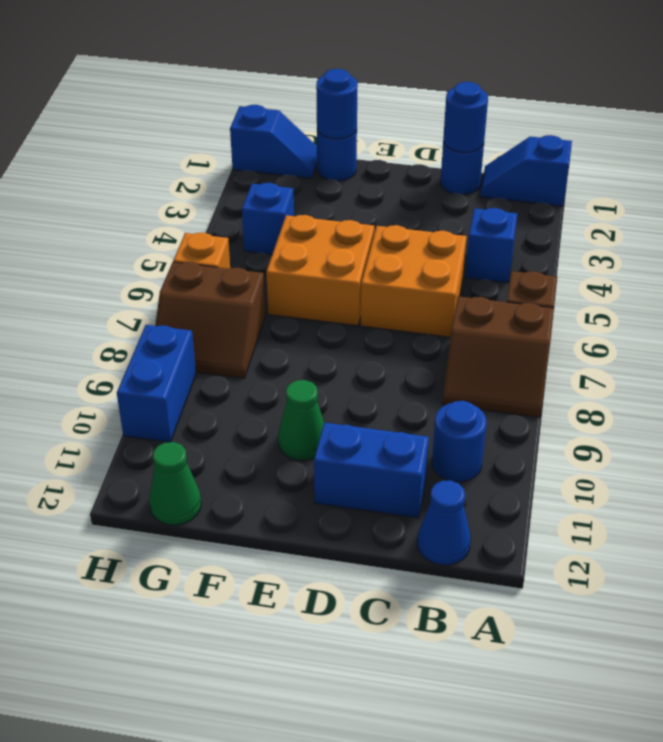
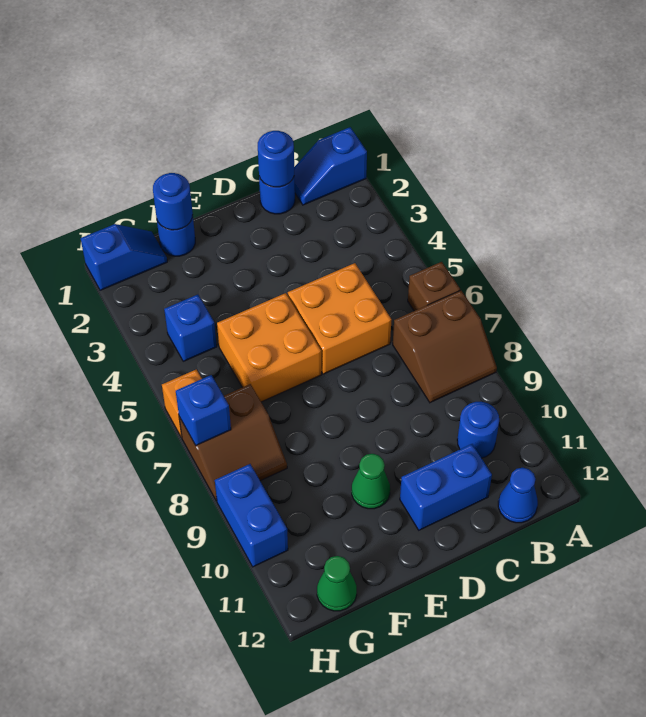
blue brick B4 level 1 -> blue brick H7 level 2

